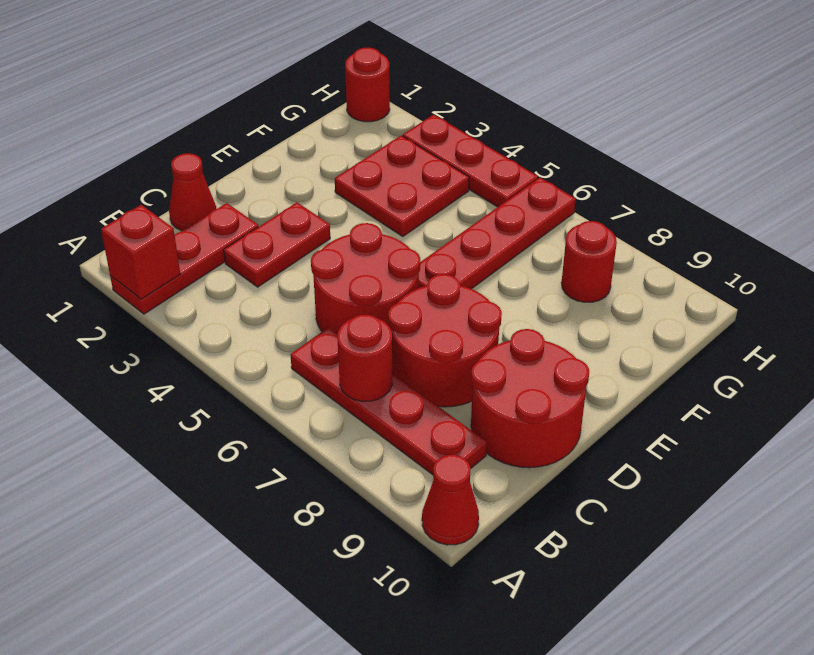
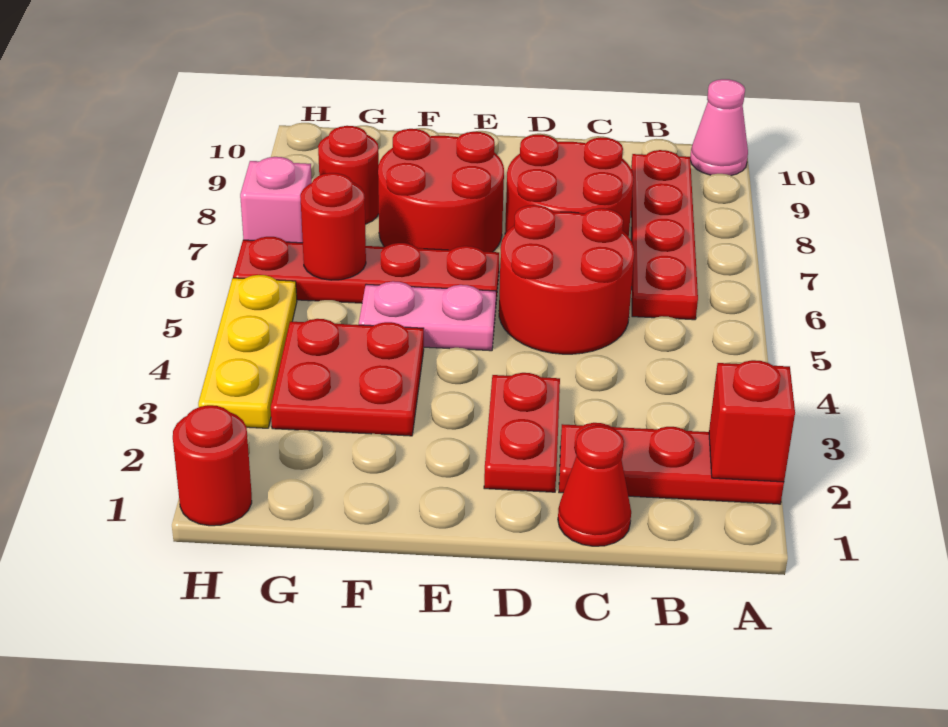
red cone A10 level 1 -> pink cone A10 level 1
red round brick B7 level 2 -> red round brick G6 level 2
red plate C3:D3 level 1 -> red plate D2:D3 level 1
red round brick C9:D10 level 1 -> red round brick E7:F8 level 1
none -> pink plate E5:F5 level 1
red plate H3:H5 level 1 -> yellow plate H3:H5 level 1
none -> pink brick H7 level 1

